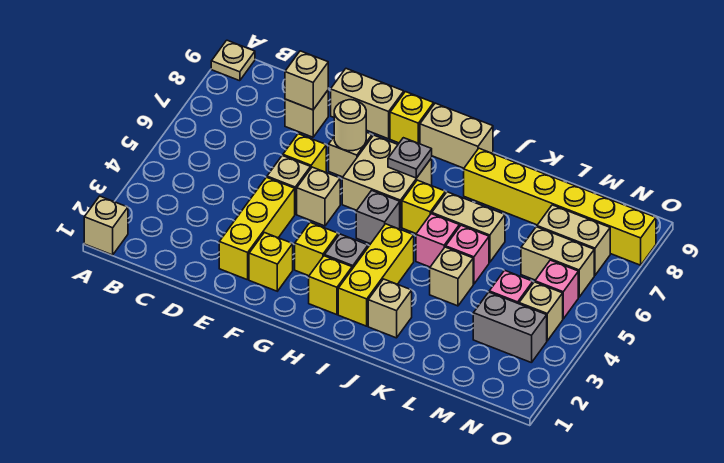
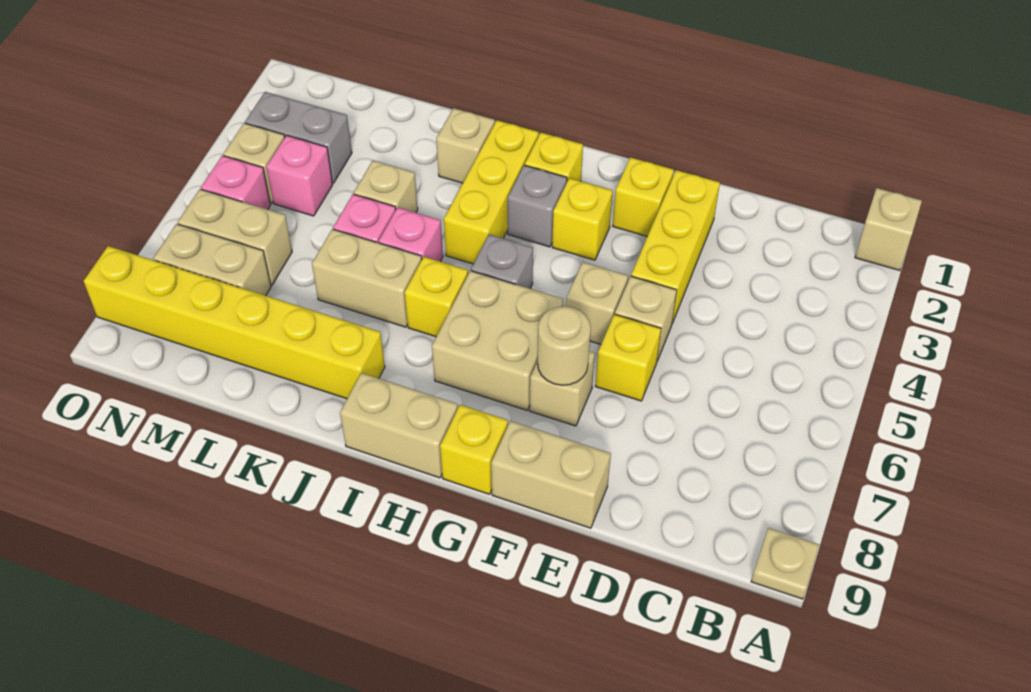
tan brick D8 level 1 -> none
tan brick D8 level 2 -> none
grey plate H7 level 2 -> none

